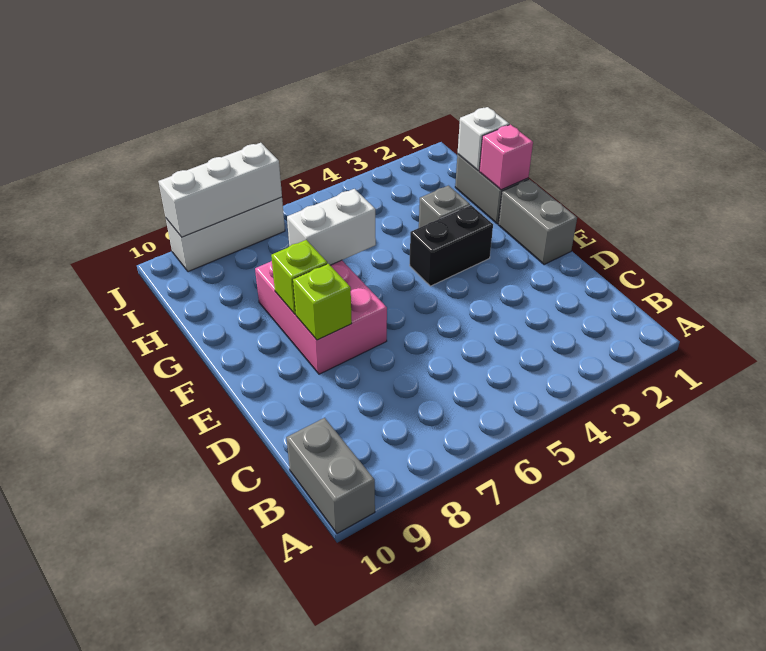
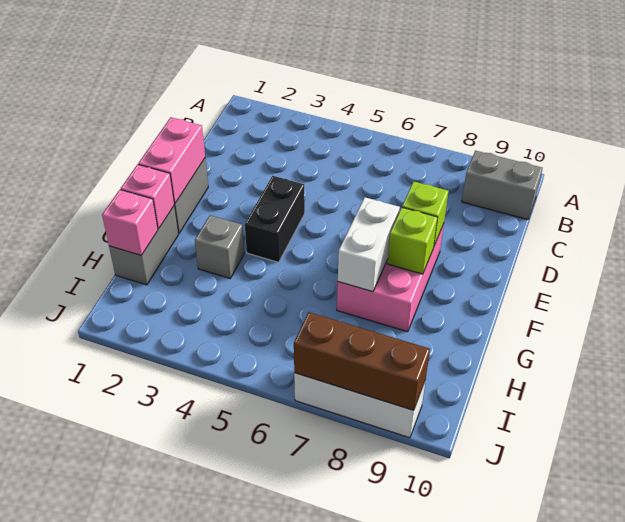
grey brick A10:B10 level 1 -> grey brick B9:B10 level 1
none -> pink brick E1:F1 level 2
black brick F3:F4 level 1 -> black brick E4:F4 level 1
white brick G6:G7 level 2 -> white brick F7:G7 level 2
white brick H1 level 2 -> pink brick H1 level 2
white brick J7:J9 level 2 -> brown brick J7:J9 level 2

